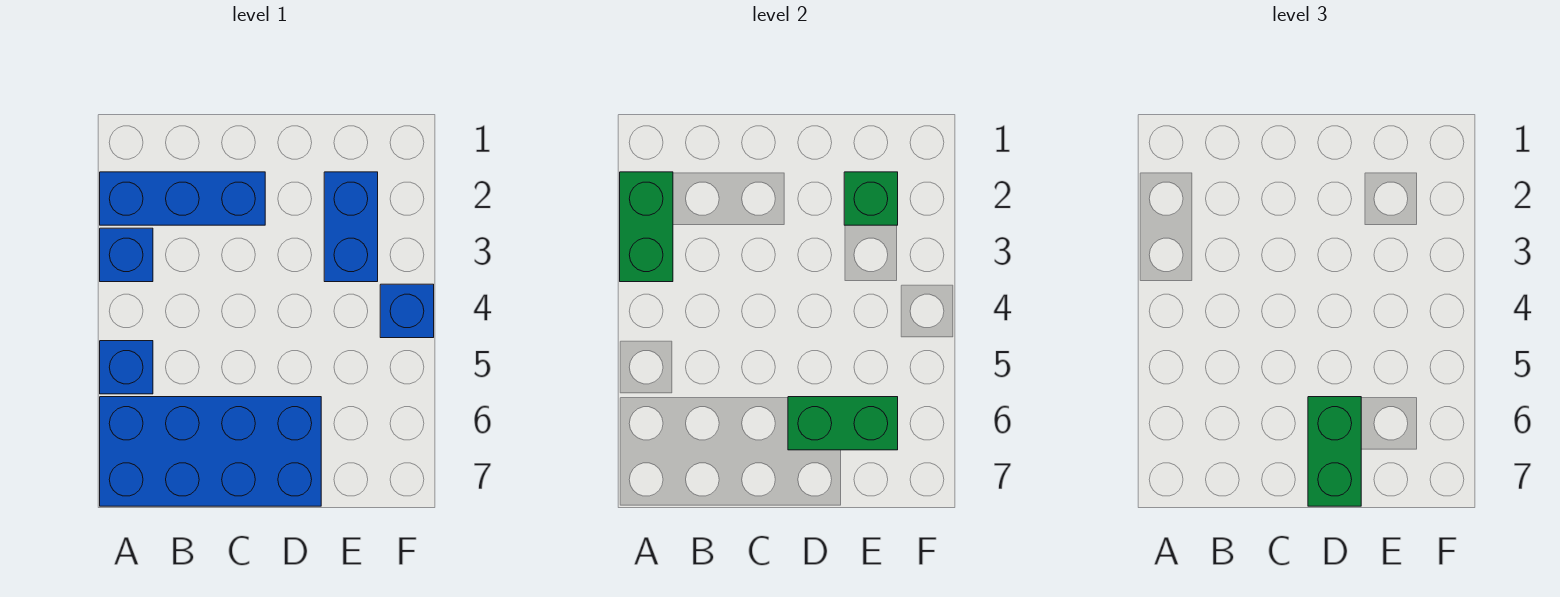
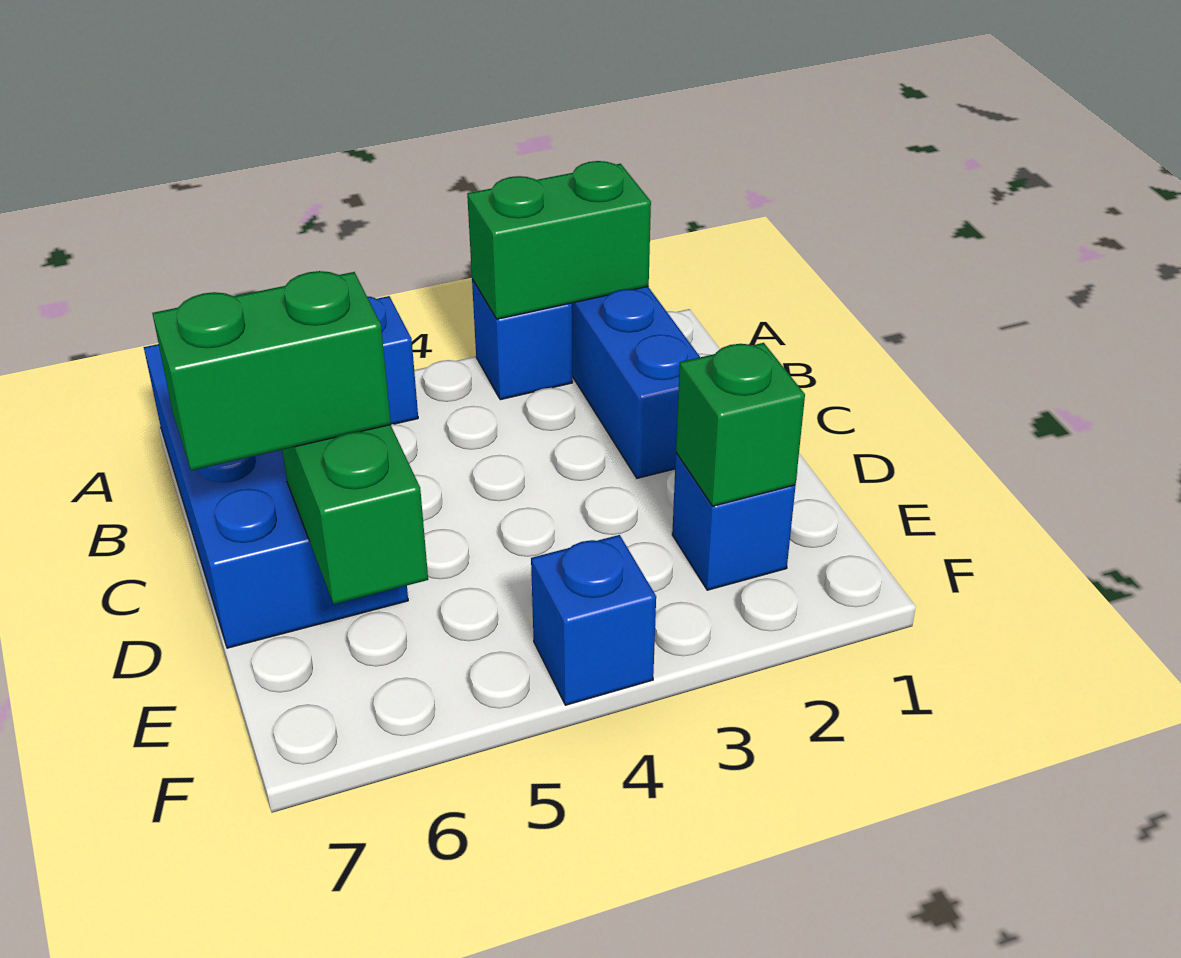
blue brick E2:E3 level 1 -> blue brick E2 level 1

